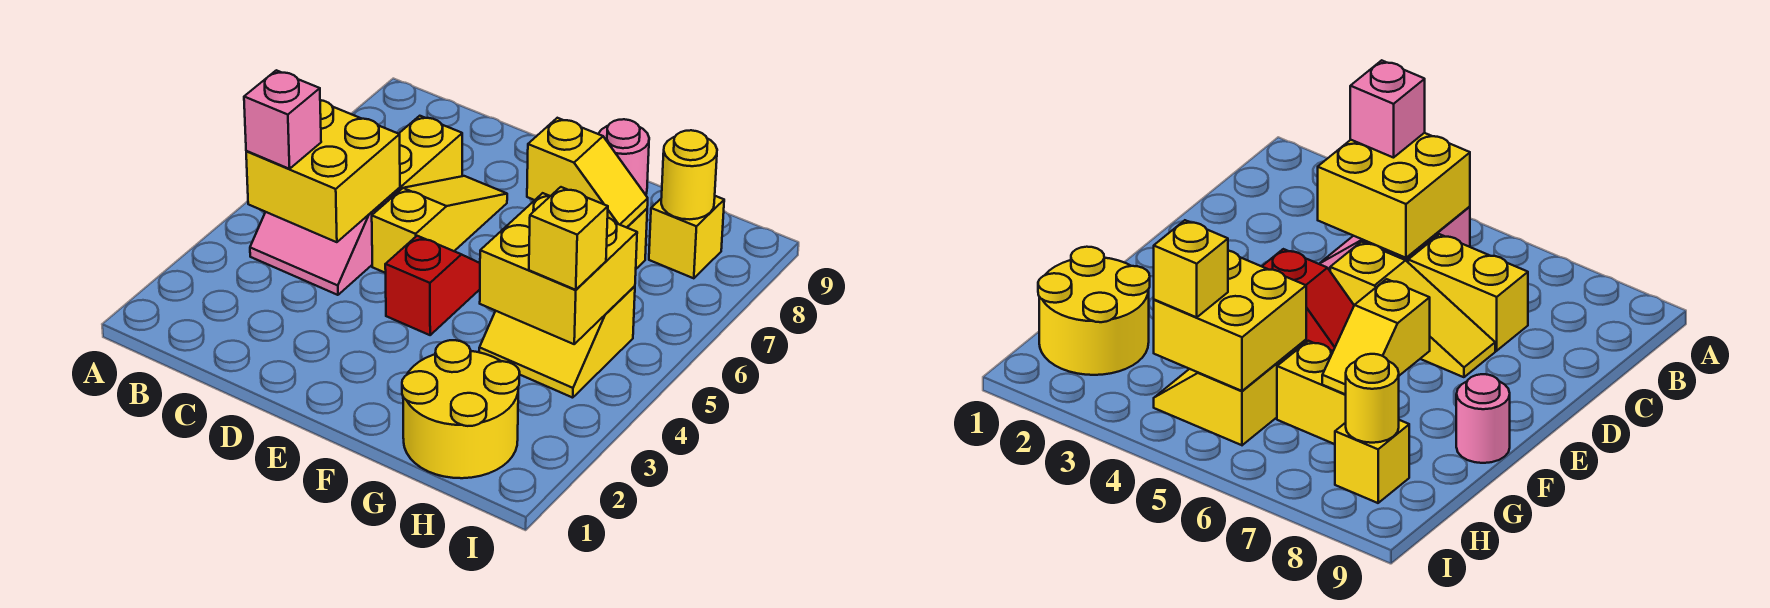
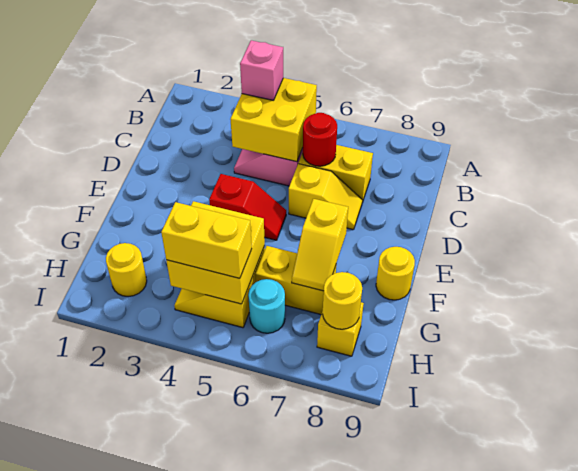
none -> red round brick C6 level 2
yellow slope D5:D7 level 1 top 5 -> yellow slope D6:D7 level 1 top 6
pink round brick F9 level 1 -> yellow round brick F9 level 1
yellow round brick G1:H2 level 1 -> yellow round brick H2 level 1
yellow brick H4 level 3 -> yellow brick H4:H5 level 3
none -> cyan round brick H6 level 1

